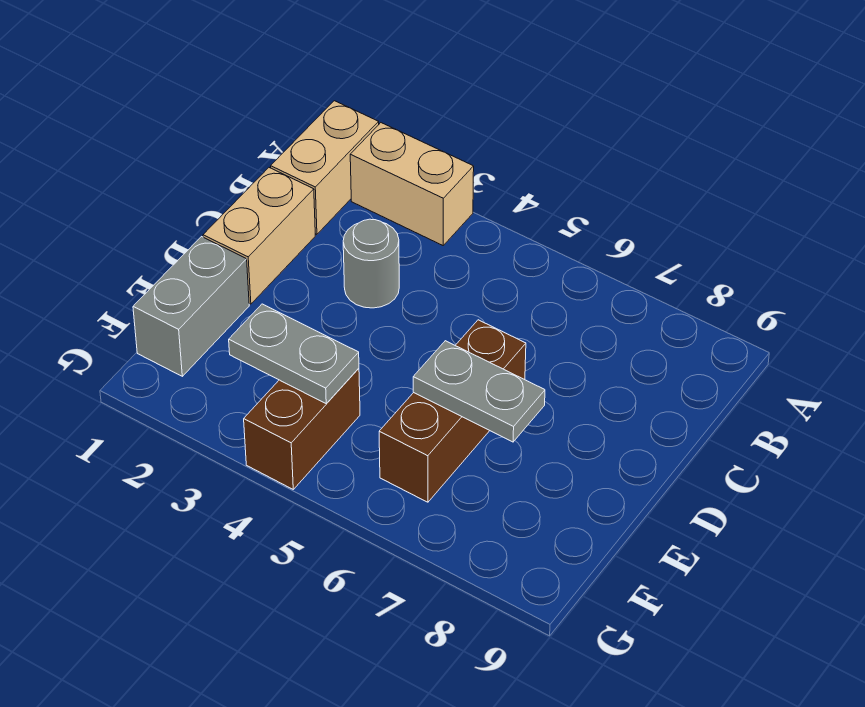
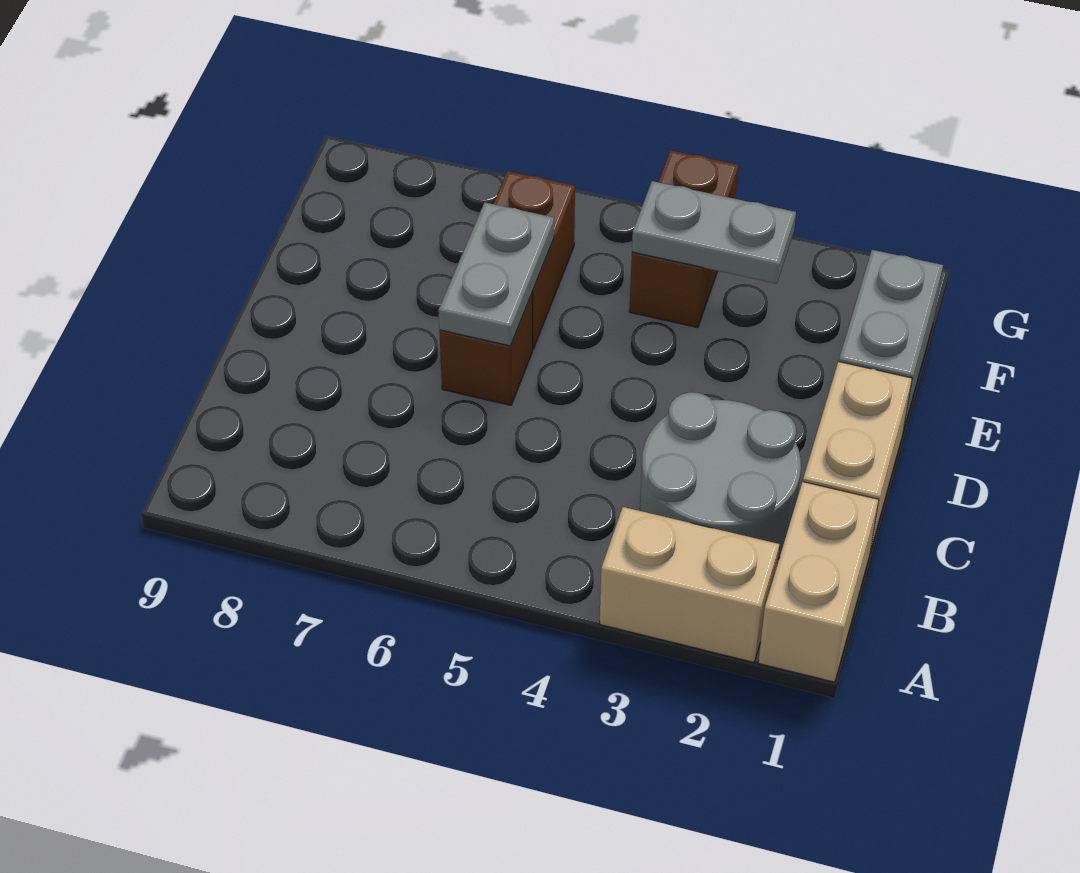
grey round brick C3 level 1 -> grey round brick B2:C3 level 1
grey plate E6:E7 level 2 -> grey plate D6:E6 level 2

